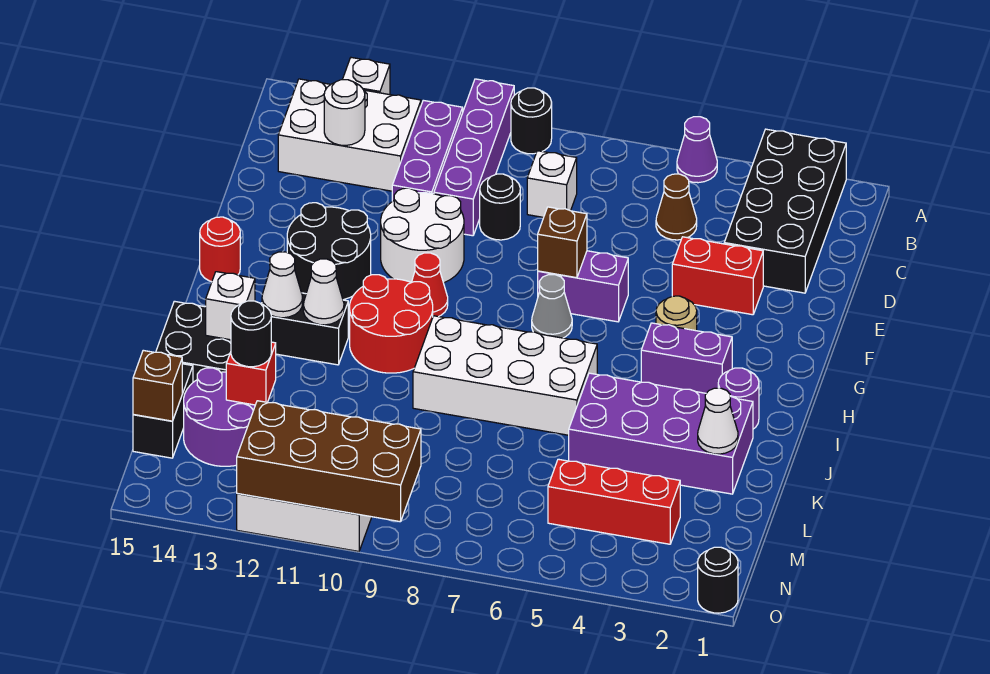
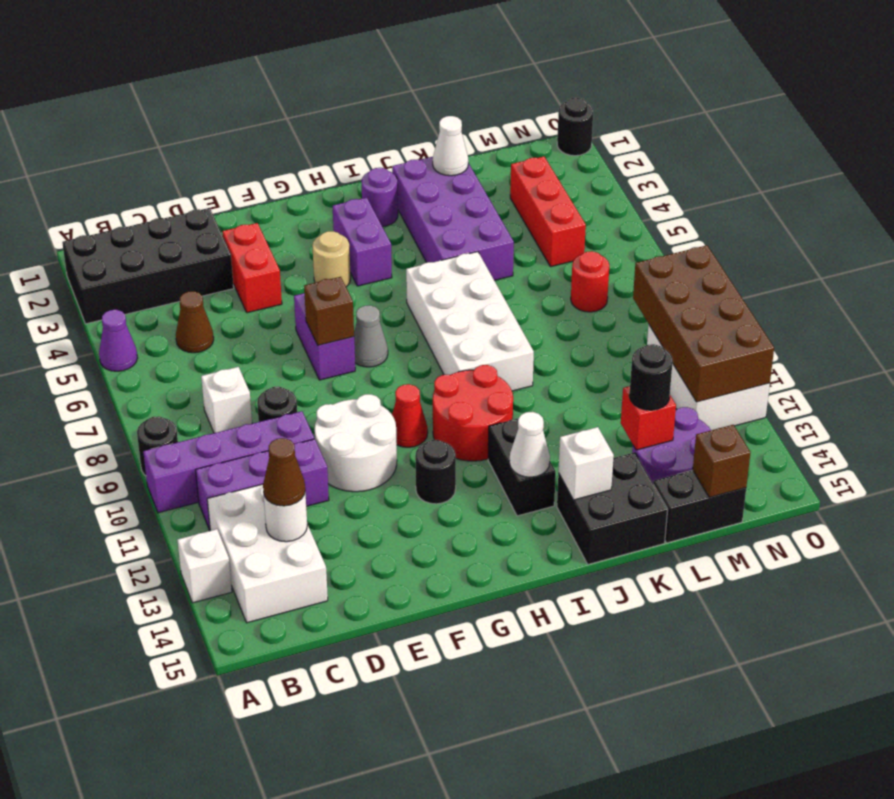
none -> brown cone C13 level 3
black round brick F12:G13 level 1 -> black round brick G12 level 1
red round brick G15 level 1 -> red round brick M7 level 1
white cone I12 level 2 -> none

